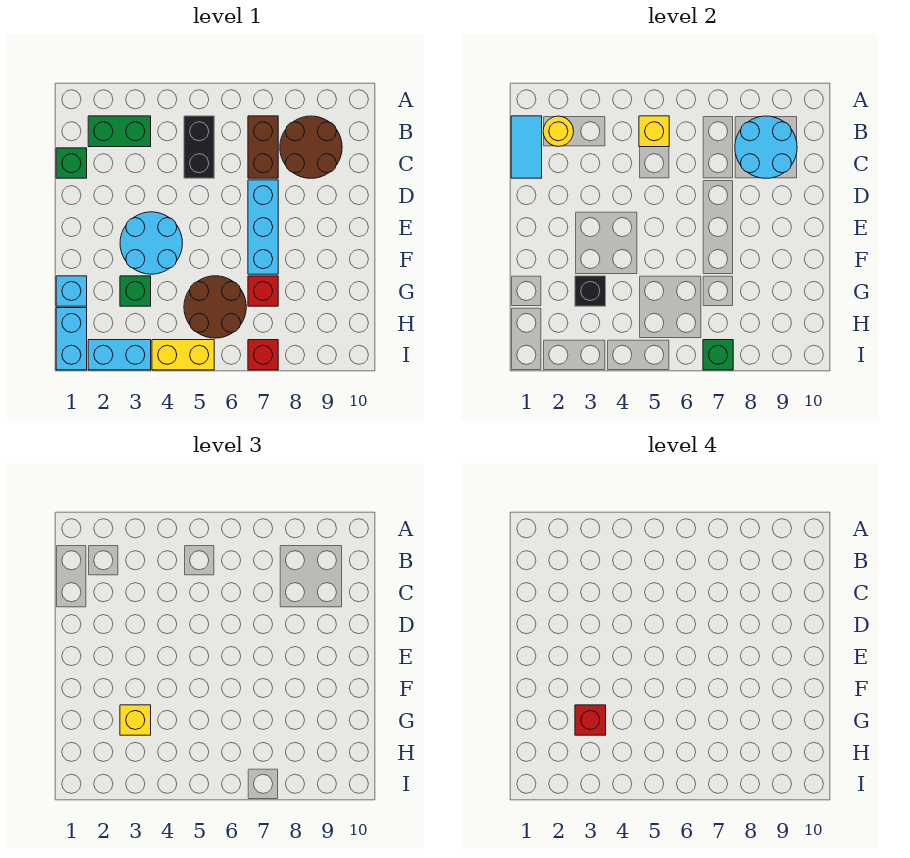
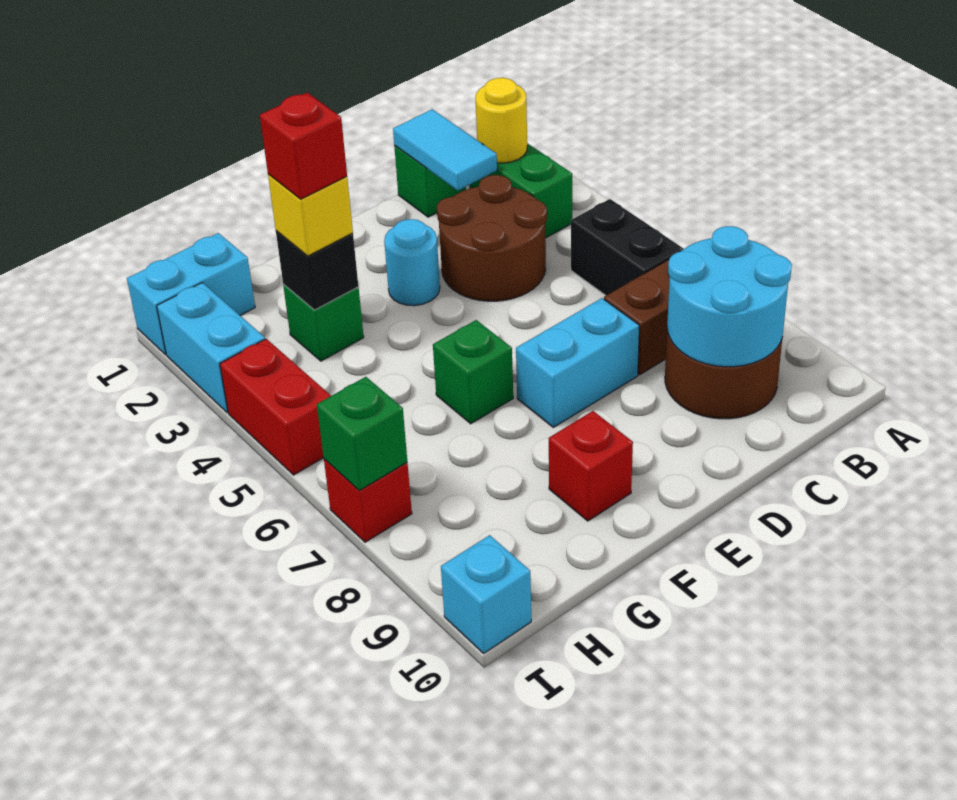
cyan tile B1:C1 level 2 -> cyan tile C1:C2 level 2
black brick B5:C5 level 1 -> black brick B5:B6 level 1
yellow brick B5 level 2 -> none
cyan brick D7:F7 level 1 -> cyan brick D7:E7 level 1
cyan round brick E3:F4 level 1 -> cyan round brick E3 level 1
none -> green brick F6 level 1
cyan brick G1 level 1 -> cyan brick I10 level 1
brown round brick G5:H6 level 1 -> brown round brick C3:D4 level 1
red brick G7 level 1 -> red brick F9 level 1
yellow brick I4:I5 level 1 -> red brick I4:I5 level 1

